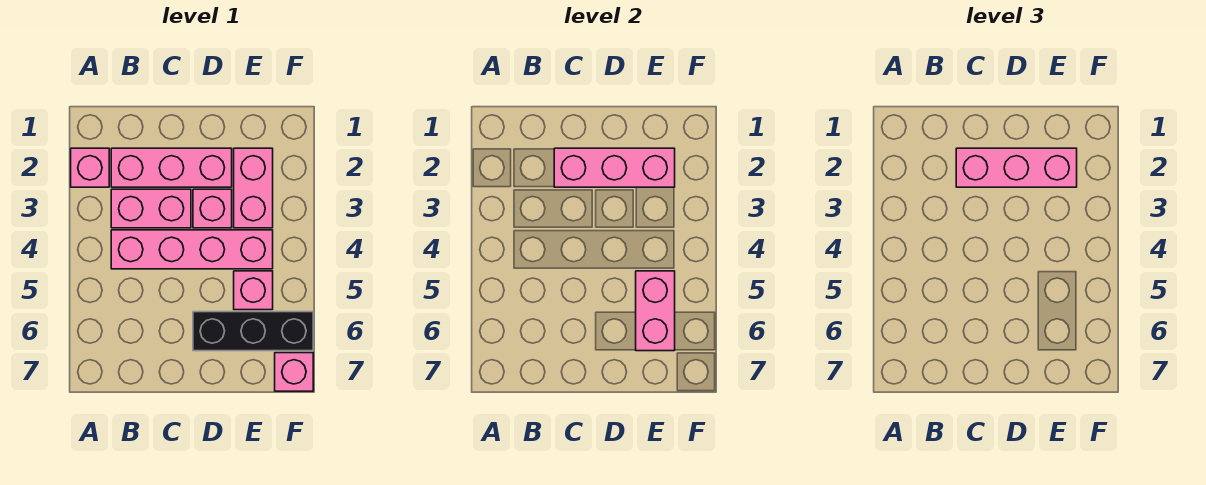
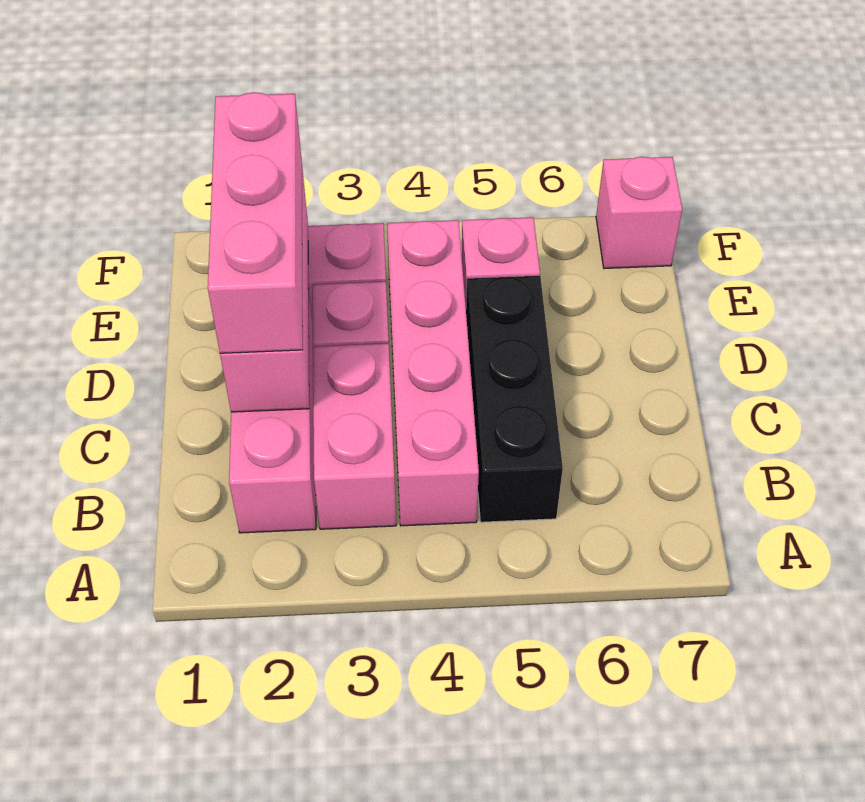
pink brick A2 level 1 -> none
black brick D6:F6 level 1 -> black brick B5:D5 level 1
pink brick E5:E6 level 2 -> none

